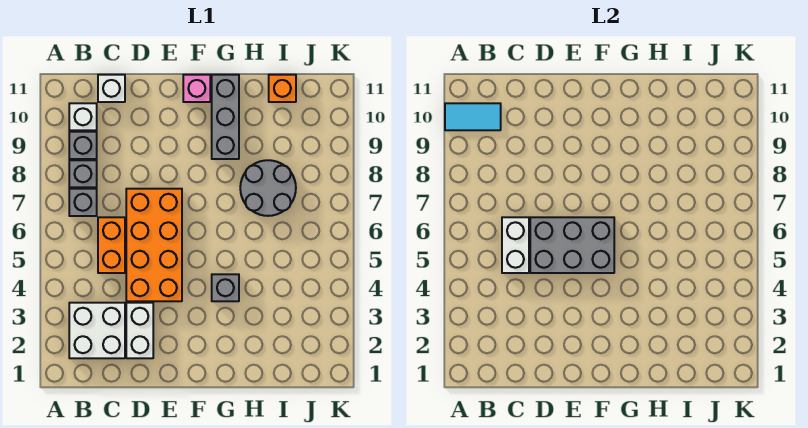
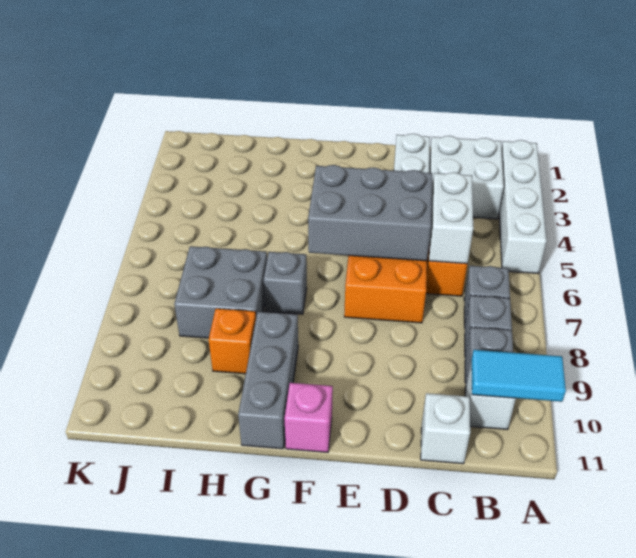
none -> white brick A2:A5 level 1
grey brick G4 level 1 -> grey brick G7 level 1
grey round brick H7:I8 level 1 -> grey brick H7:I8 level 1
orange brick I11 level 1 -> orange brick H9 level 1

